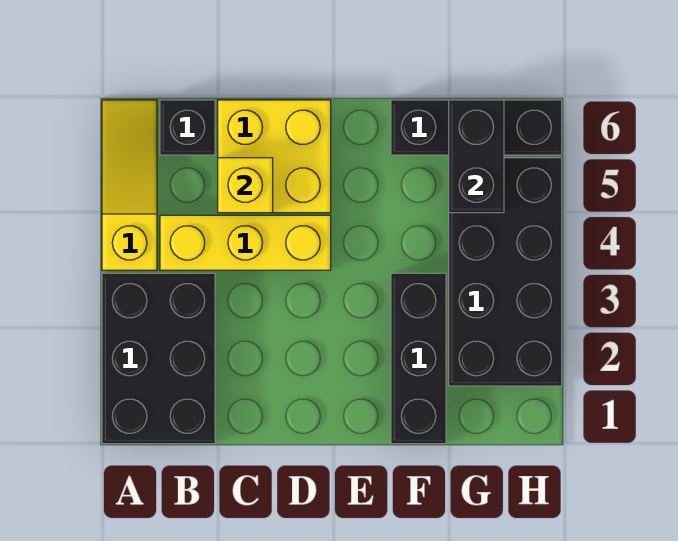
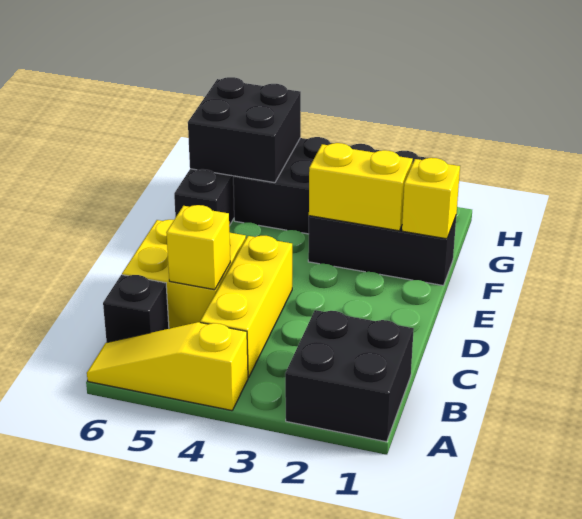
black brick A1:B3 level 1 -> black brick A1:B2 level 1
none -> yellow brick F1 level 2
none -> yellow brick F2:F3 level 2
black brick G5:G6 level 2 -> black brick G5:H6 level 2

